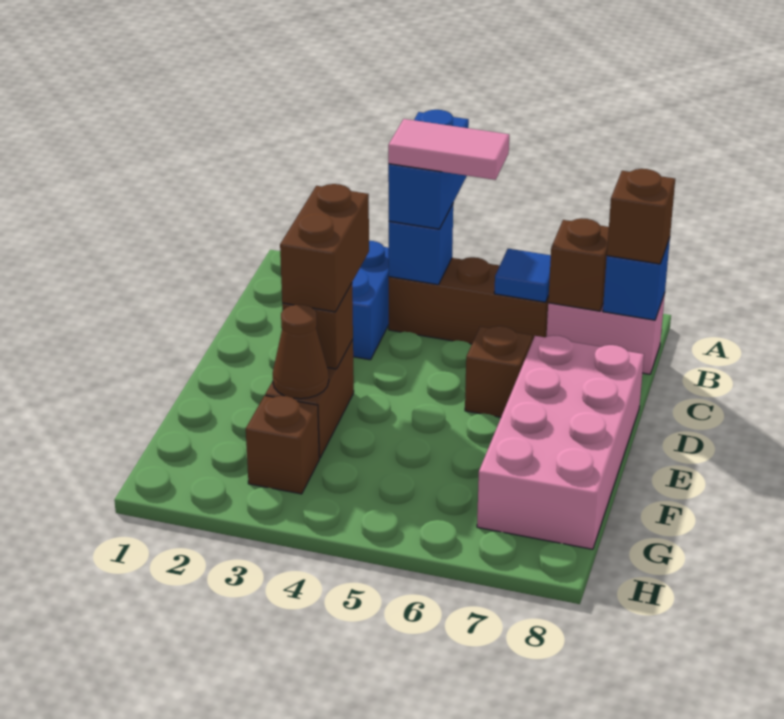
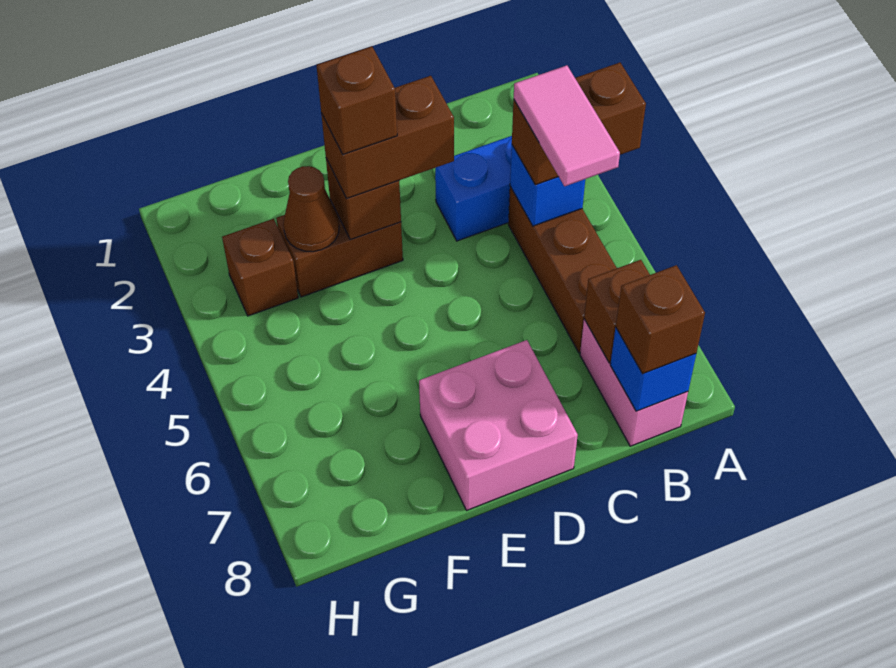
blue brick A4:B4 level 3 -> brown brick A4:B4 level 3
blue tile B6 level 2 -> none
brown brick D6 level 1 -> brown brick E3 level 4
pink brick D7:G8 level 1 -> pink brick D7:E8 level 1

